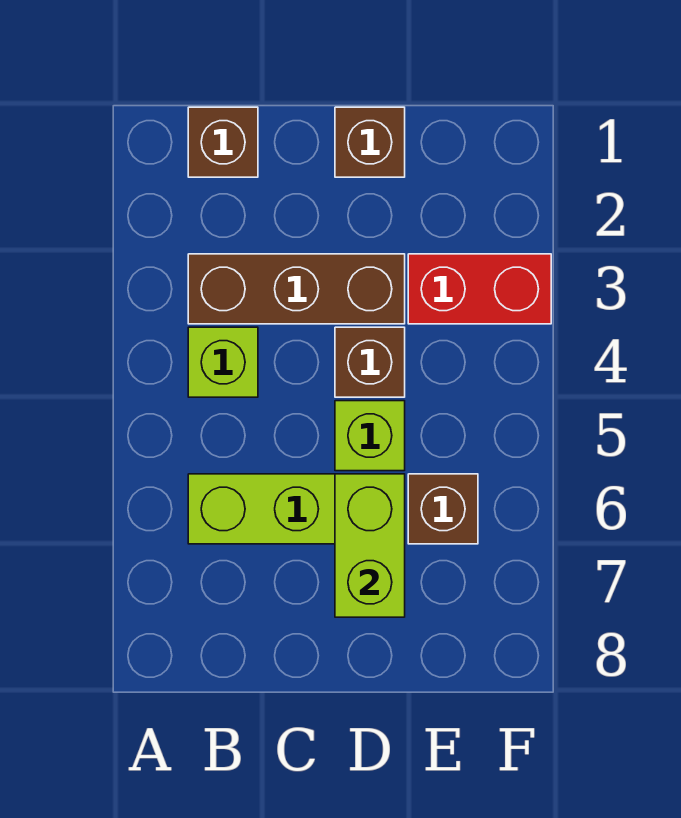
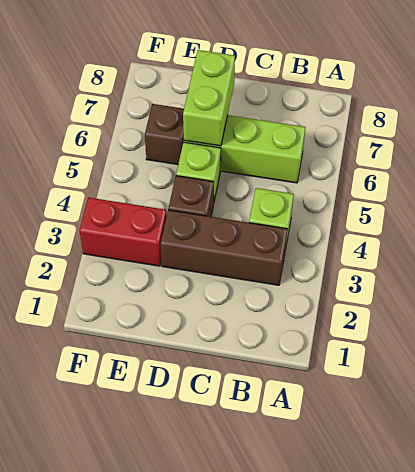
brown brick B1 level 1 -> none
brown brick D1 level 1 -> none

